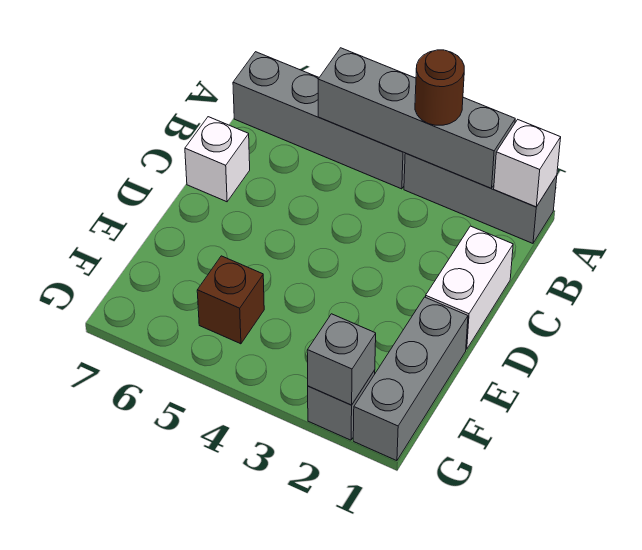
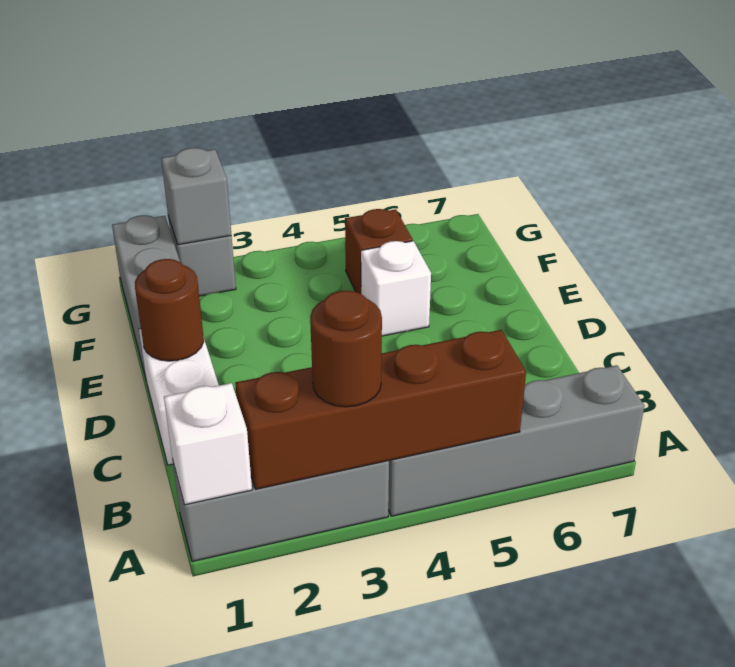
grey brick A2:A5 level 2 -> brown brick A2:A5 level 2
white brick C7 level 1 -> white brick E5 level 1
none -> brown round brick D1 level 2

